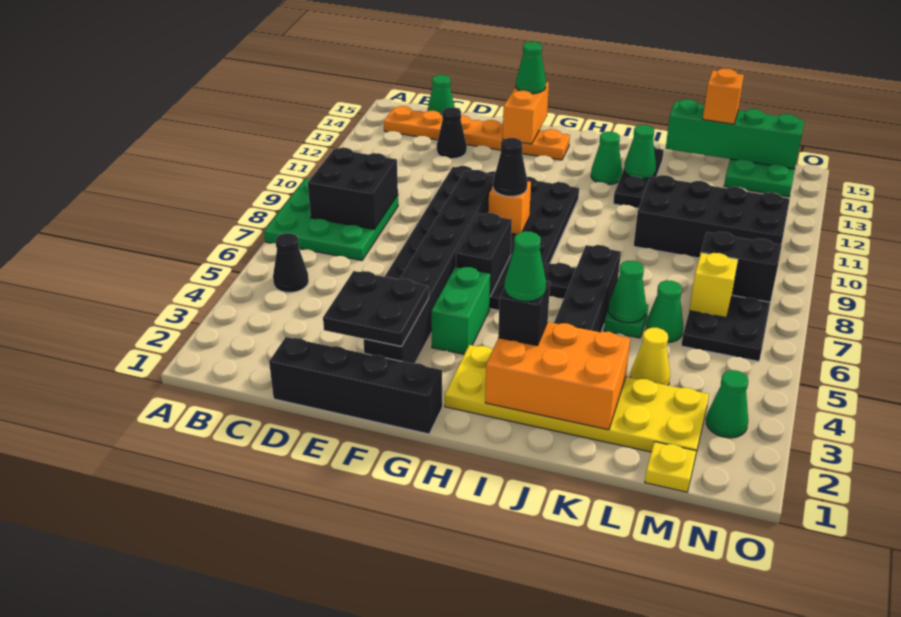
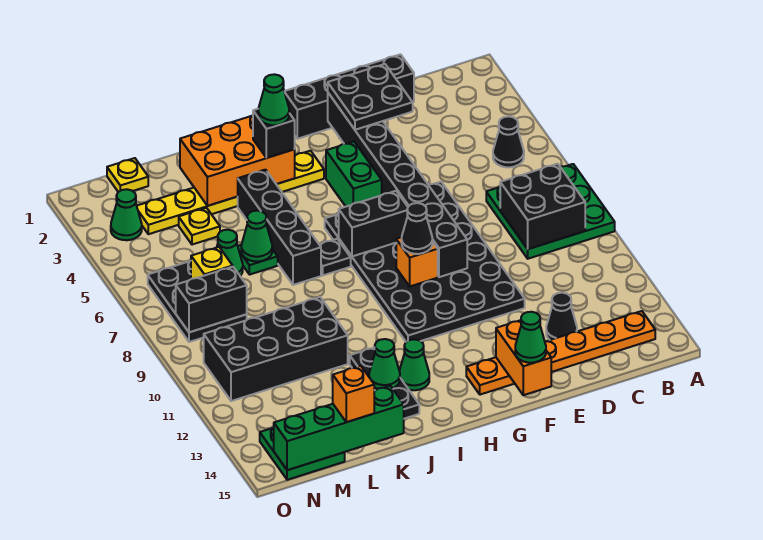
green cone C15 level 1 -> none
black brick G6:G7 level 2 -> black brick G7:H7 level 2
yellow plate H2:M3 level 1 -> yellow plate H3:M3 level 1
yellow cone L4 level 1 -> yellow plate L4 level 1

